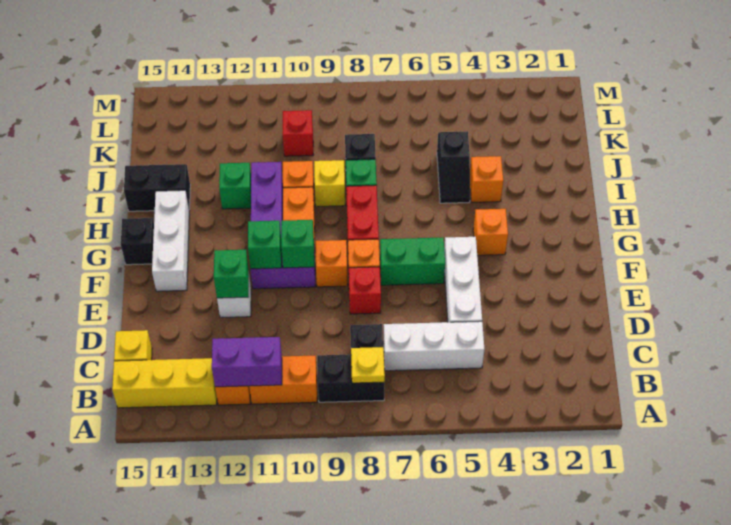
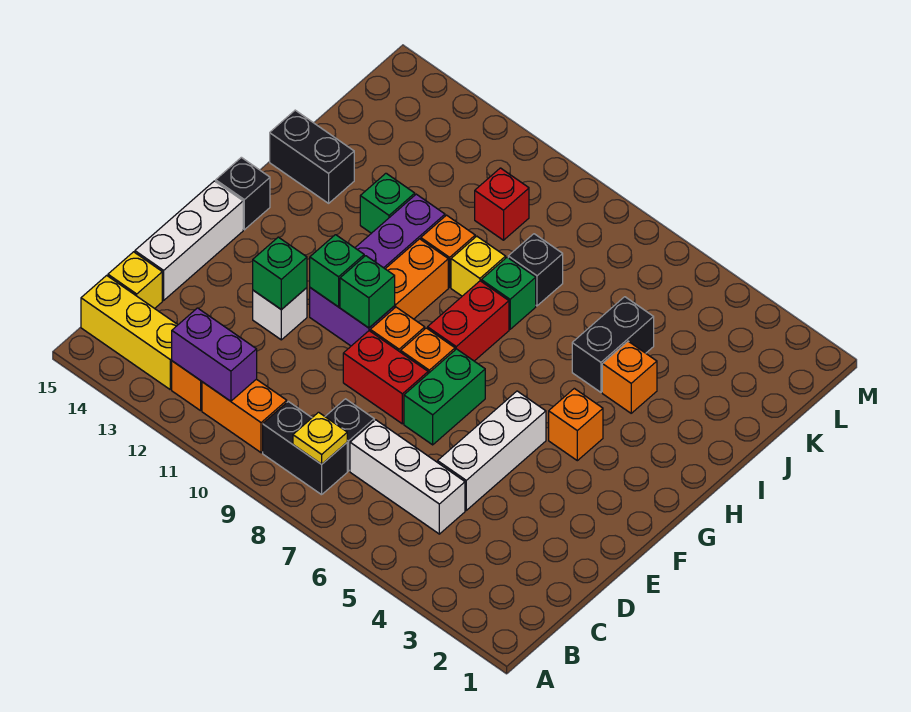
red brick E8 level 1 -> red brick E8:E9 level 1
green brick F6:F7 level 1 -> green brick E7:F7 level 1
white brick F14:H14 level 1 -> white brick D15:F15 level 1
black slope I5:J5 level 1 top J -> black brick I5:J5 level 1

